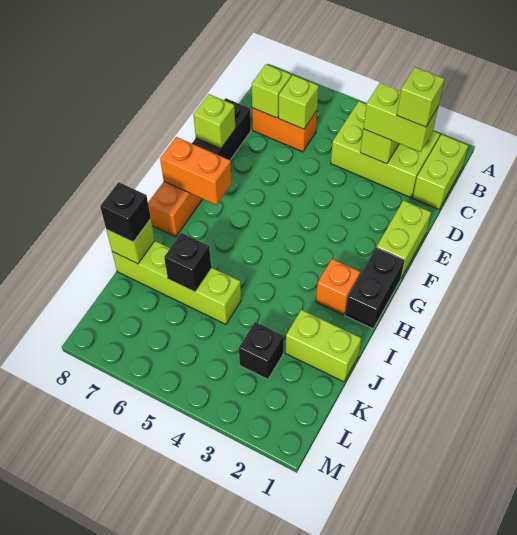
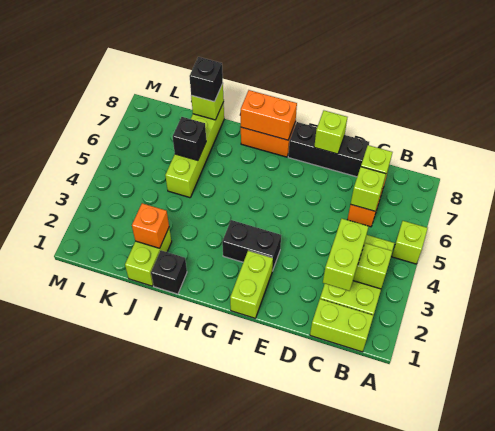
lime brick C2 level 4 -> lime brick A5 level 1
lime brick E1:F1 level 1 -> lime brick F1:F2 level 1
black brick G1:H1 level 1 -> black brick F3:G3 level 1
orange brick G7:G8 level 2 -> orange brick G8:H8 level 2
orange brick H2 level 1 -> orange brick J2 level 2
black brick K3 level 1 -> black brick I1 level 1

